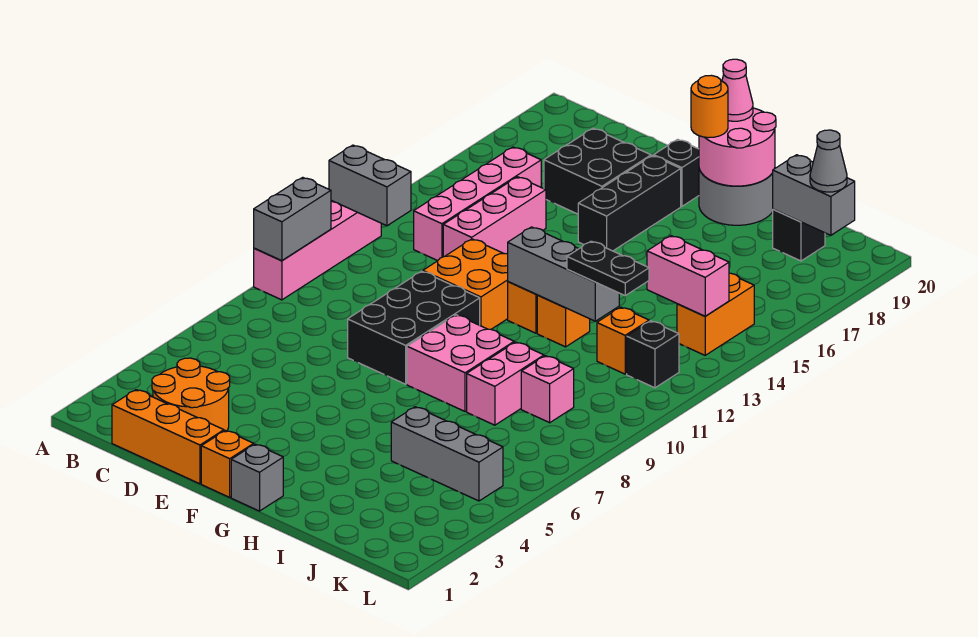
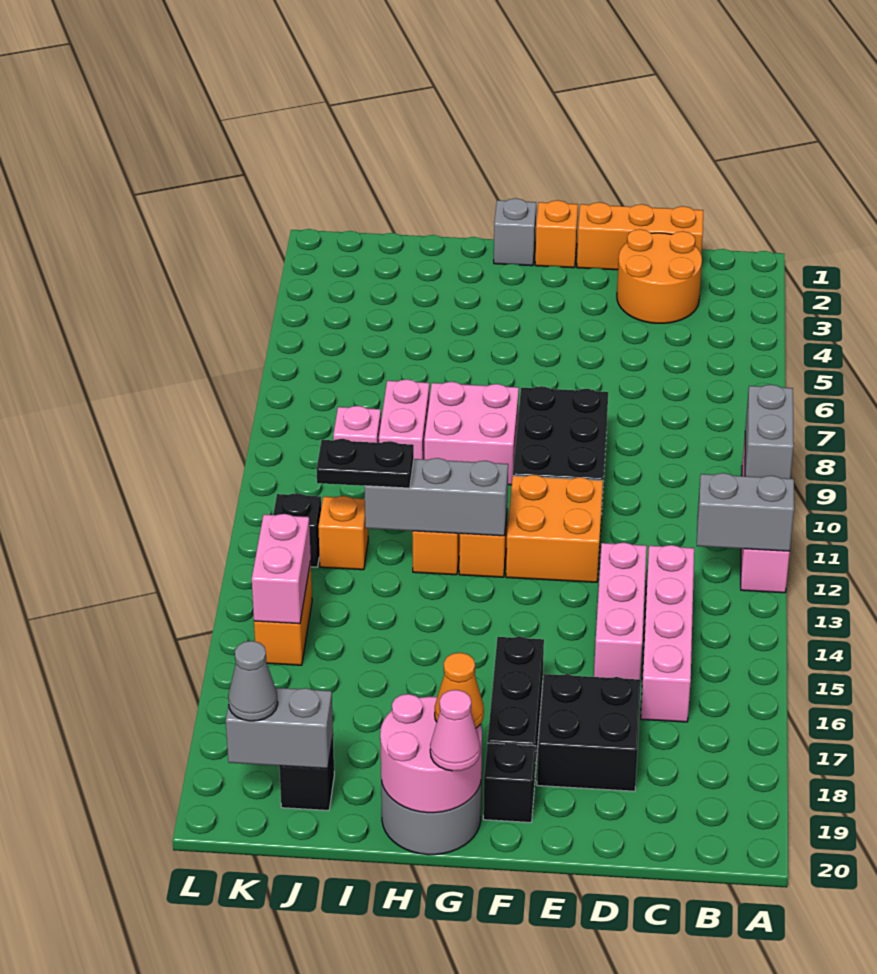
orange round brick G19 level 3 -> orange cone G19 level 3
grey brick I5:K5 level 1 -> none
pink brick J14:K14 level 2 -> pink brick K14:K15 level 2

